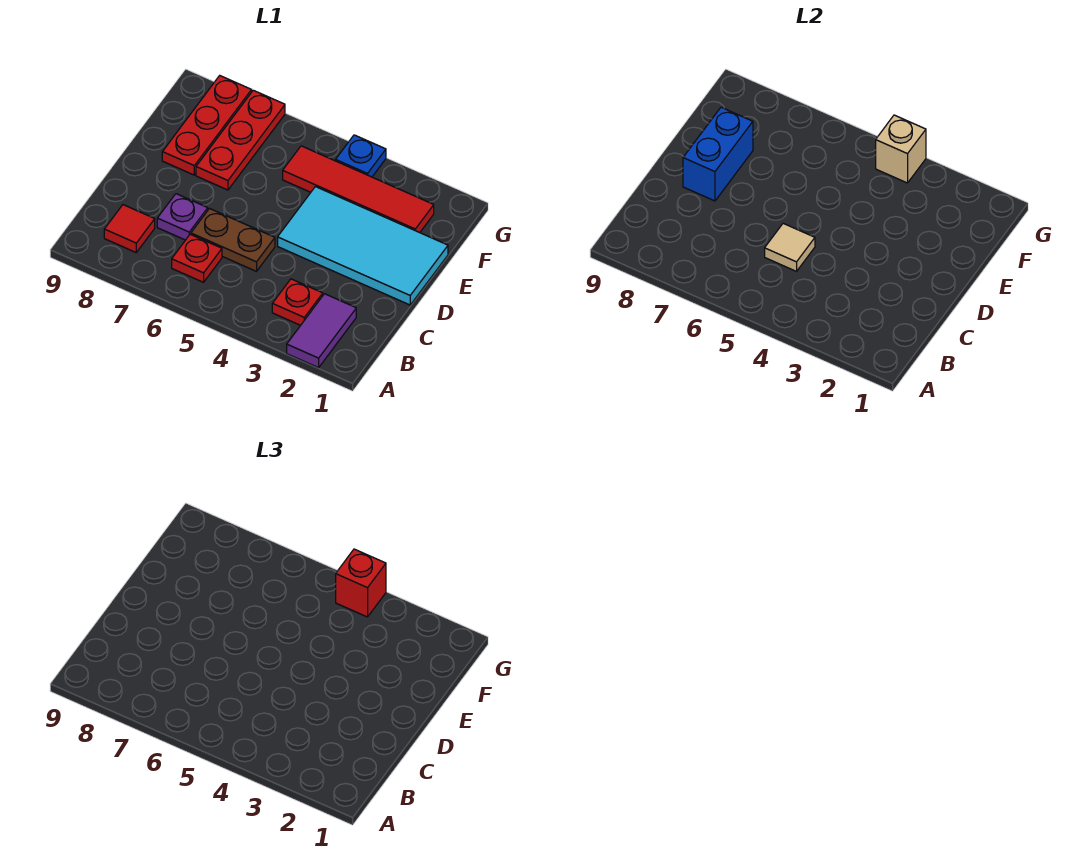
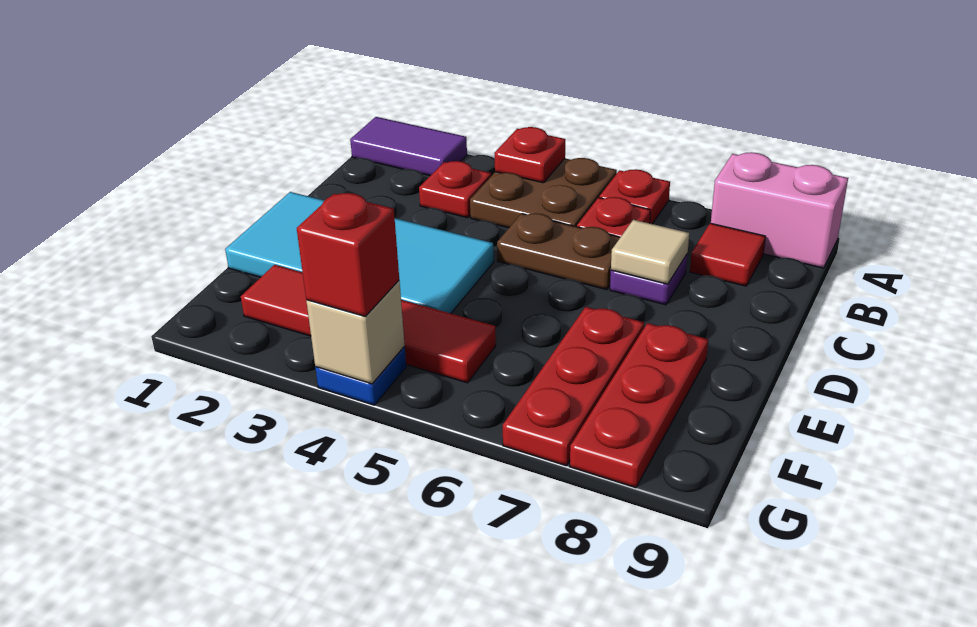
purple tile A2:B2 level 1 -> purple tile A1:A2 level 1
none -> brown plate A4:B5 level 1
none -> red plate A4 level 2
none -> red plate A6 level 1
none -> pink brick A8:A9 level 1
tan tile C5 level 2 -> tan tile C7 level 2
blue brick D8:E8 level 2 -> none

